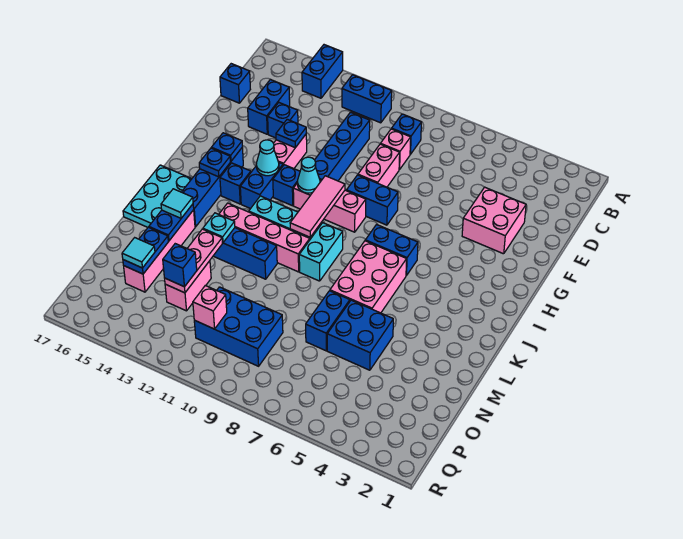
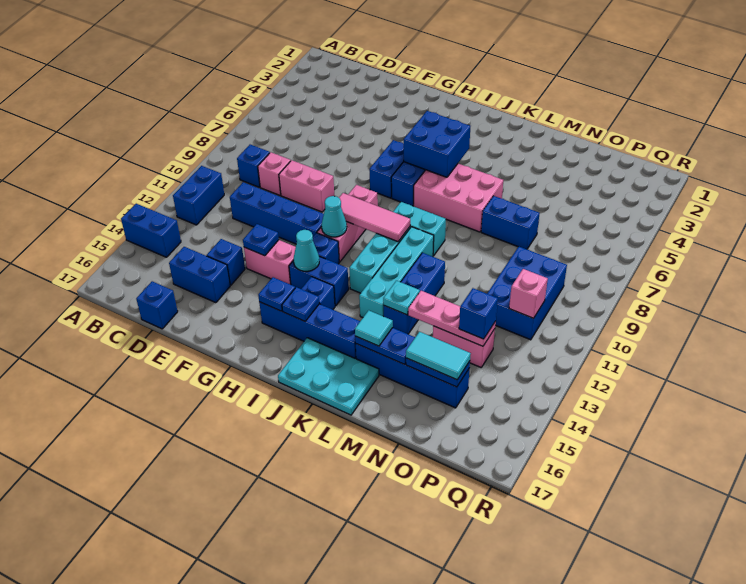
pink brick E3:F4 level 1 -> none
blue brick G8:G9 level 1 -> blue brick H6:H7 level 1
pink brick K10:K13 level 1 -> cyan brick K10:K13 level 1
pink brick L15:O15 level 1 -> blue brick L15:O15 level 1
blue brick M5:N6 level 1 -> blue brick I5:J6 level 2
cyan tile O15 level 3 -> cyan tile N15:O15 level 3

